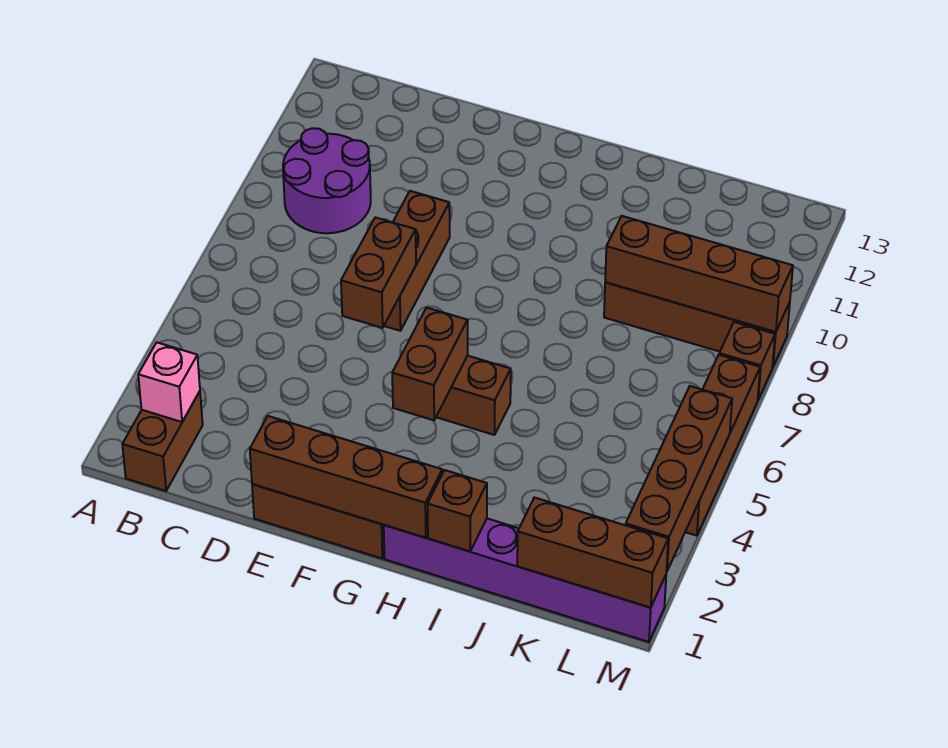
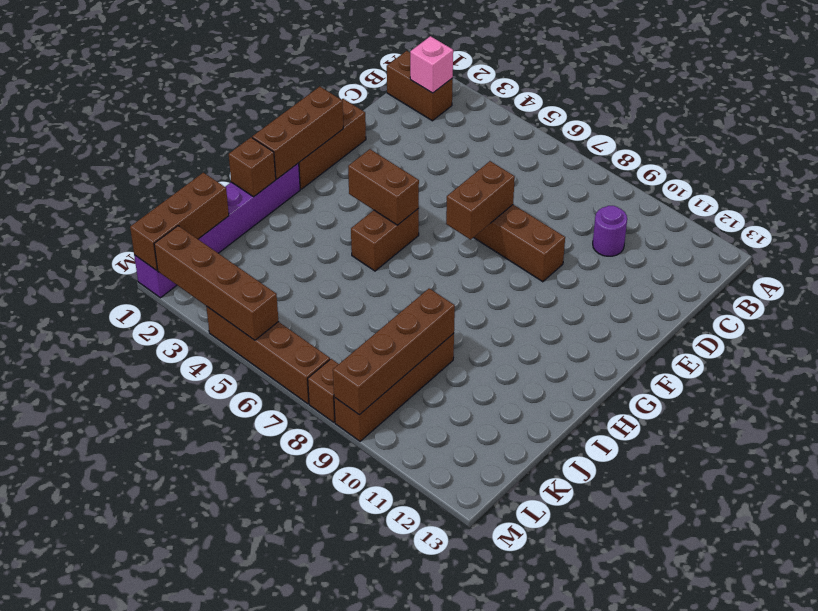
purple round brick B9:C10 level 1 -> purple round brick C10 level 1
brown brick E1:H1 level 2 -> brown brick F1:H1 level 2
brown brick E6:E7 level 2 -> brown brick E7:F7 level 2

